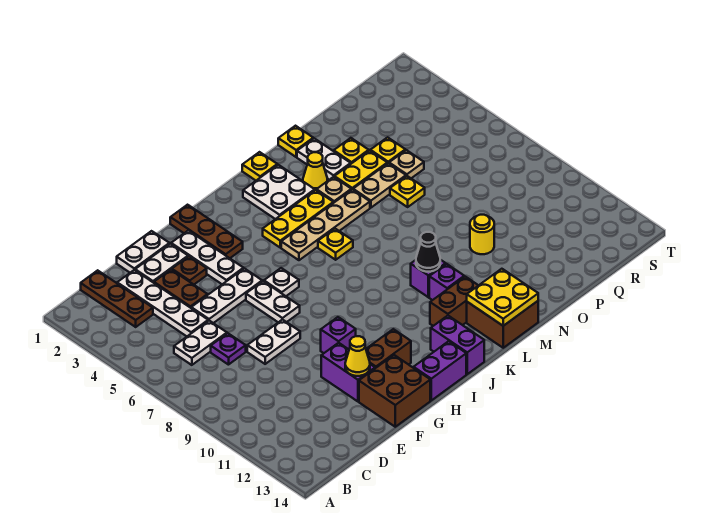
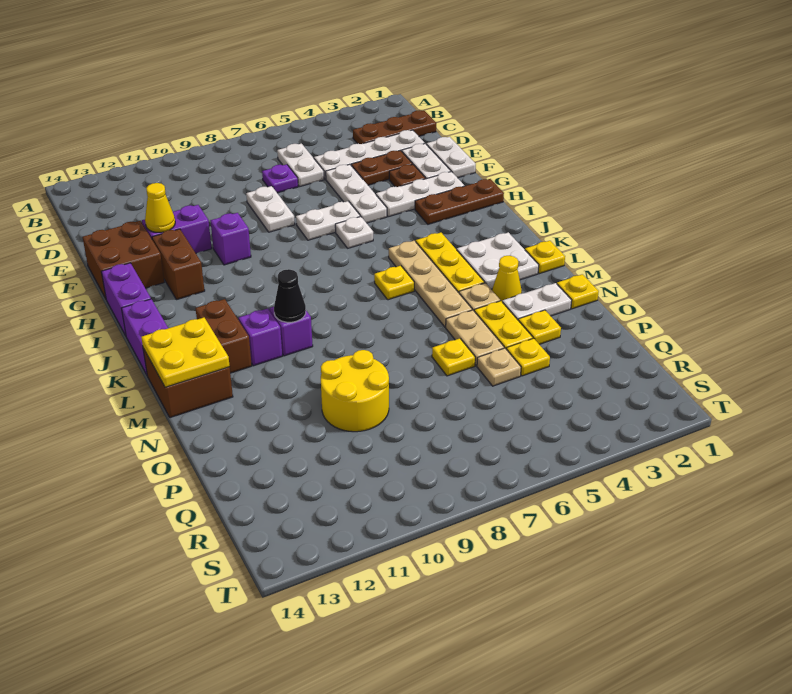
purple brick J13:J14 level 1 -> purple brick J14:K14 level 1
yellow round brick O10 level 1 -> yellow round brick O9:P10 level 1

